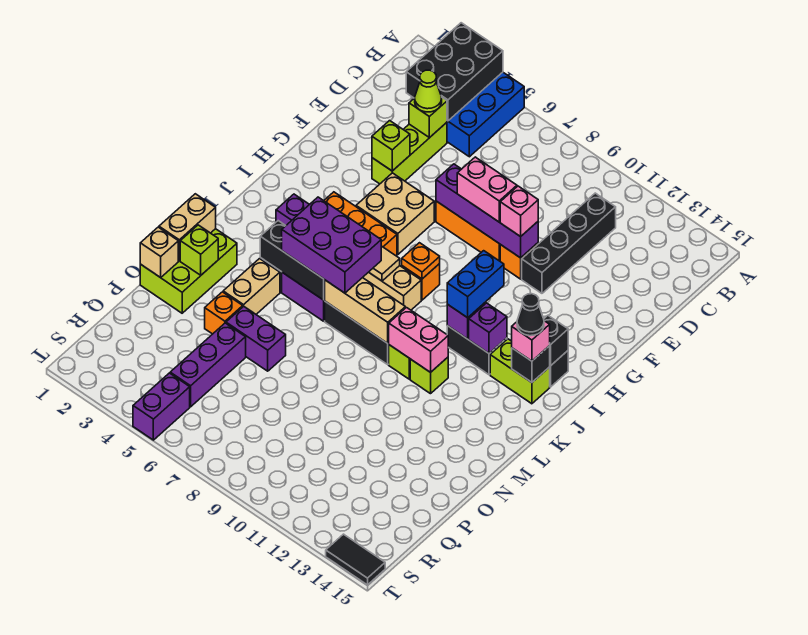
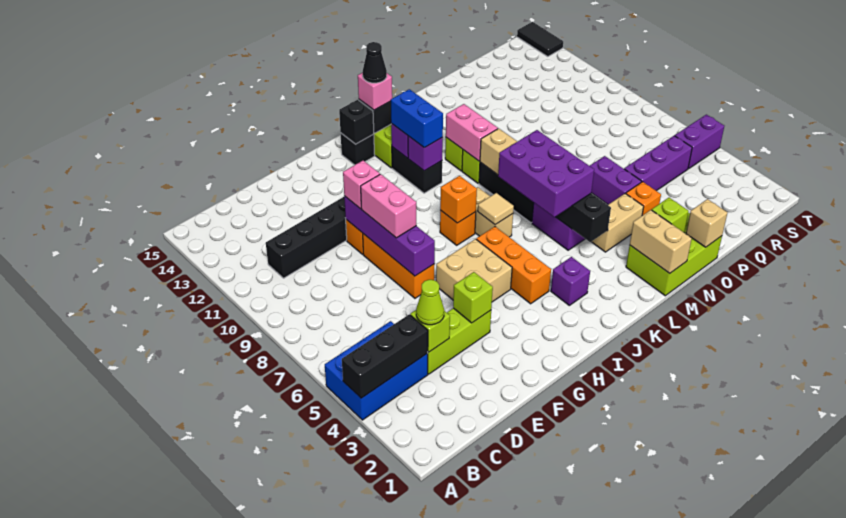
black brick A3:C4 level 2 -> black brick A4:C4 level 2
orange plate I8 level 2 -> orange brick I8 level 2
blue brick I11:J11 level 3 -> blue brick J11:J12 level 3
tan brick M1:N1 level 2 -> tan brick M1:M2 level 2

